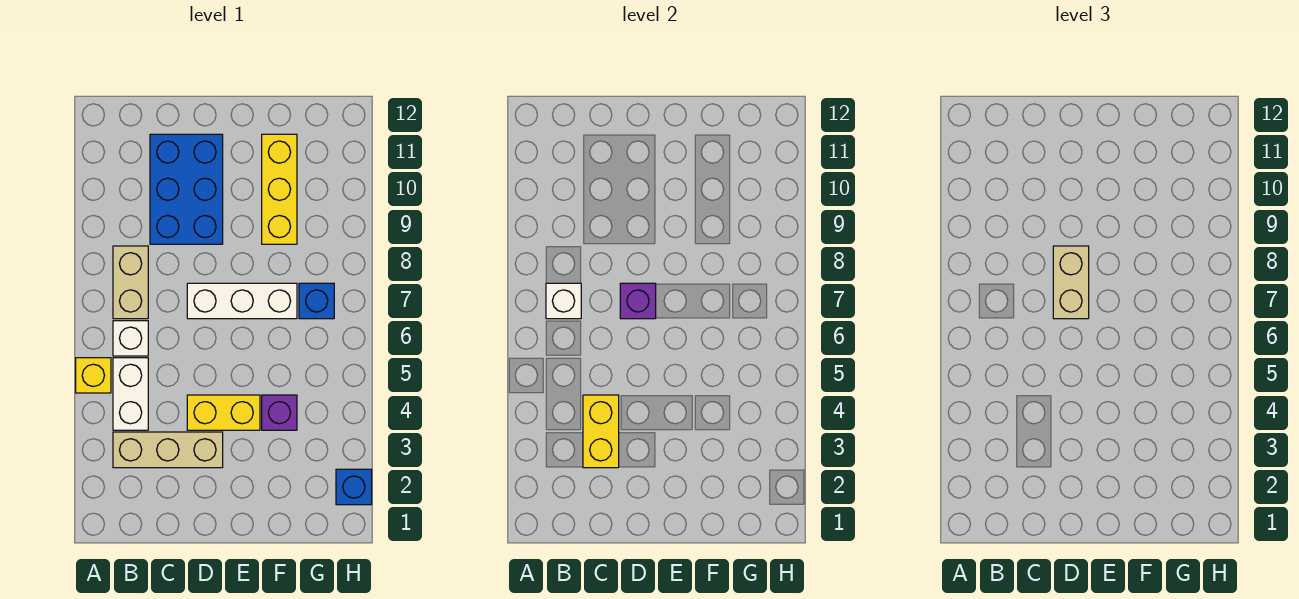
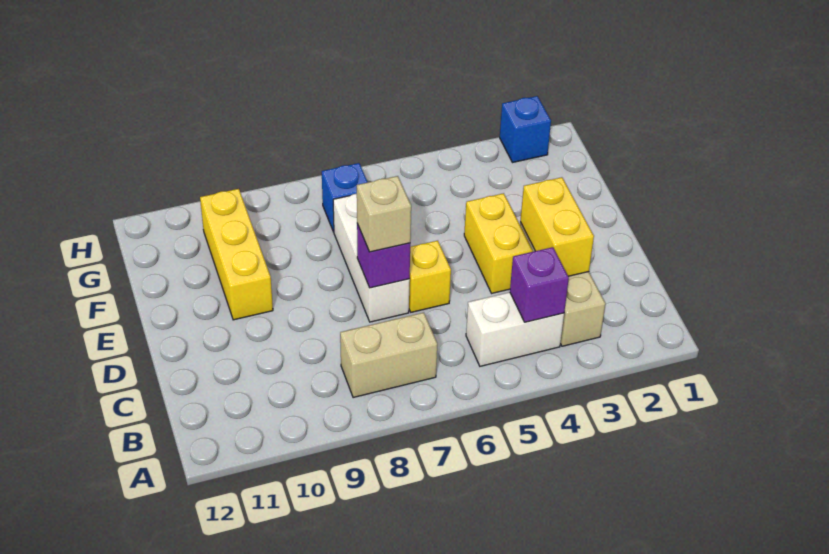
yellow brick A5 level 1 -> yellow brick D6 level 1
white brick B6 level 1 -> none
white brick B7 level 2 -> none
yellow brick C3:C4 level 2 -> yellow brick C3:D3 level 2
blue brick C9:D11 level 1 -> none
tan brick D7:D8 level 3 -> tan brick D7 level 3
purple brick F4 level 1 -> purple brick B4 level 2
yellow brick F9:F11 level 1 -> yellow brick E10:G10 level 1

